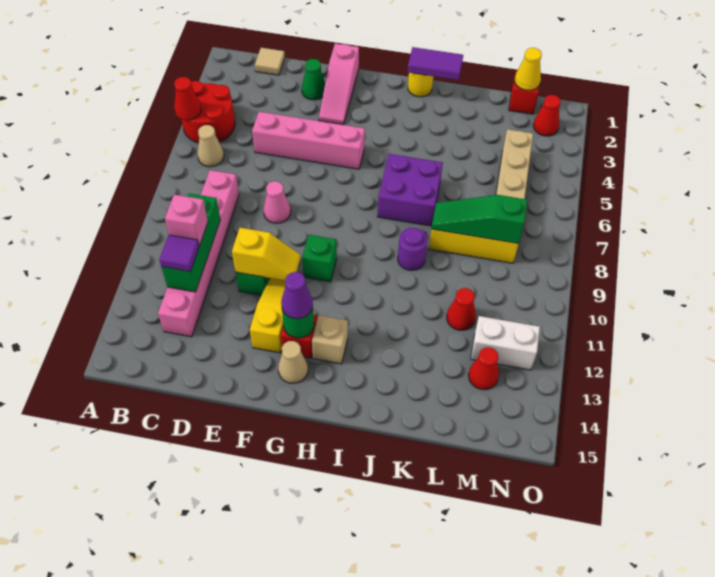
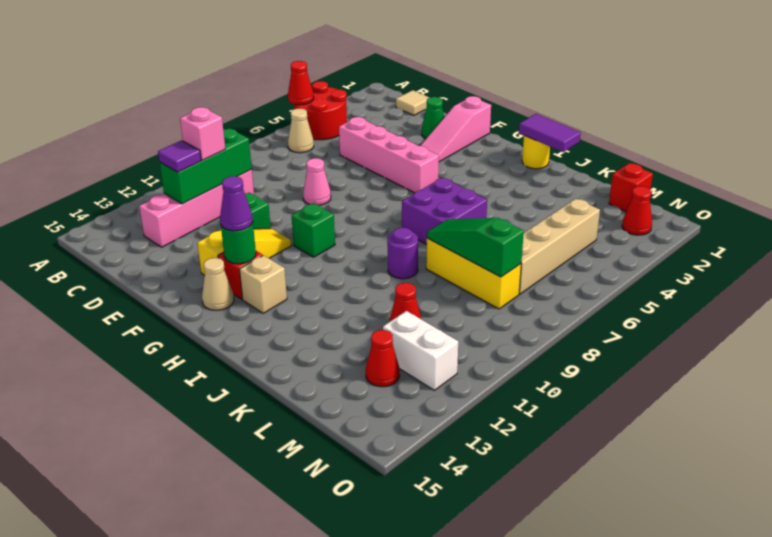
pink brick C8:C13 level 1 -> pink brick C10:C13 level 1
yellow slope E11:F11 level 2 top E -> none
yellow cone M1 level 2 -> none

